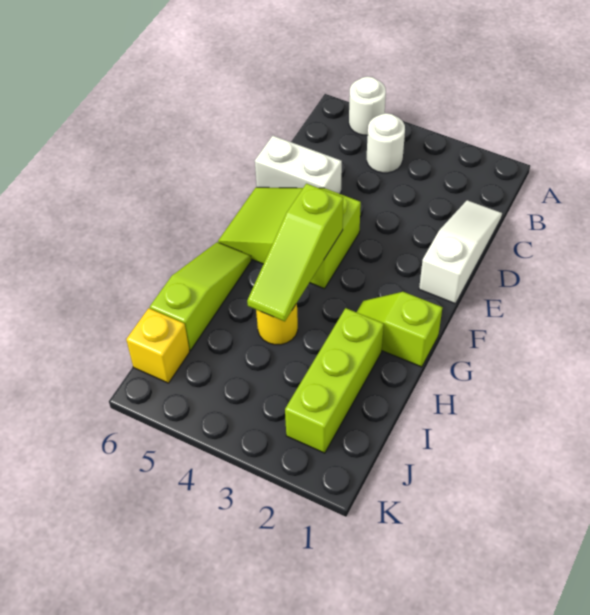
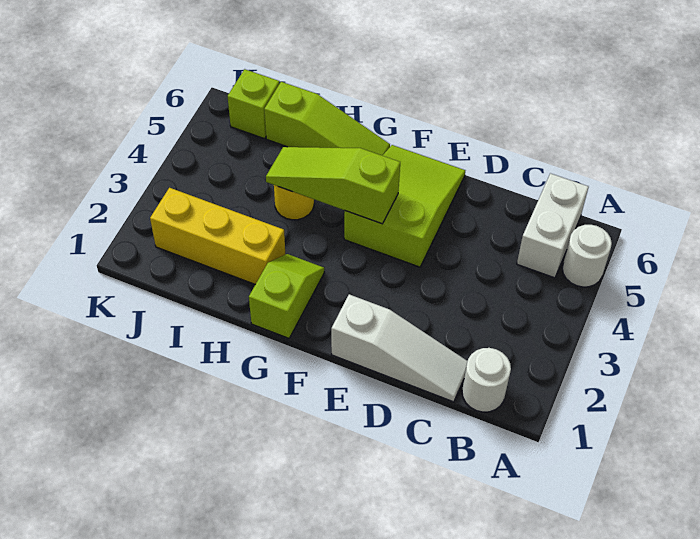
white round brick B4 level 1 -> white round brick B1 level 1
white brick D5:D6 level 1 -> white brick B5:B6 level 1
lime brick H2:J2 level 1 -> yellow brick H2:J2 level 1
yellow brick J6 level 1 -> lime brick J6 level 1

